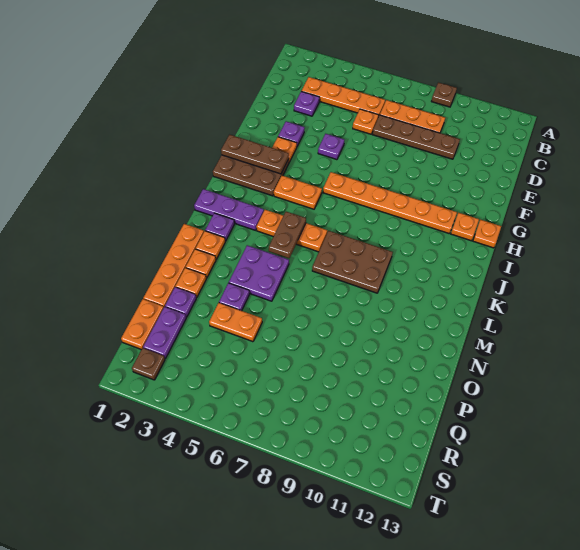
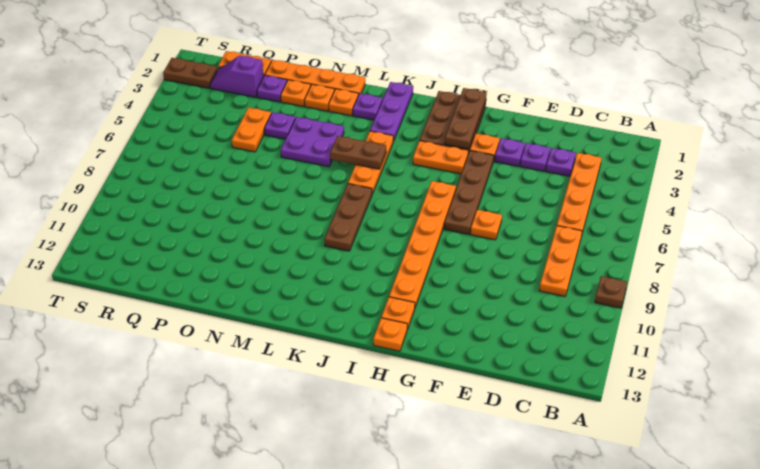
orange plate D6 level 1 -> orange plate F7 level 1
brown plate D7:D10 level 1 -> brown plate G4:G7 level 1
purple plate F5 level 1 -> purple plate E3 level 1
orange plate I4:I5 level 1 -> orange plate H4:I4 level 1
brown plate K7:L9 level 1 -> brown plate K7:K9 level 1
purple plate Q2:R2 level 1 -> purple slope Q2:R2 level 1 top Q
brown plate S2 level 1 -> brown plate S2:T2 level 1

